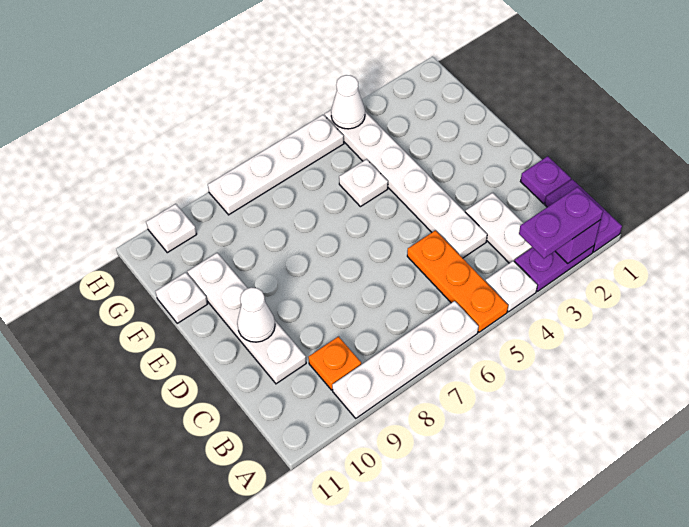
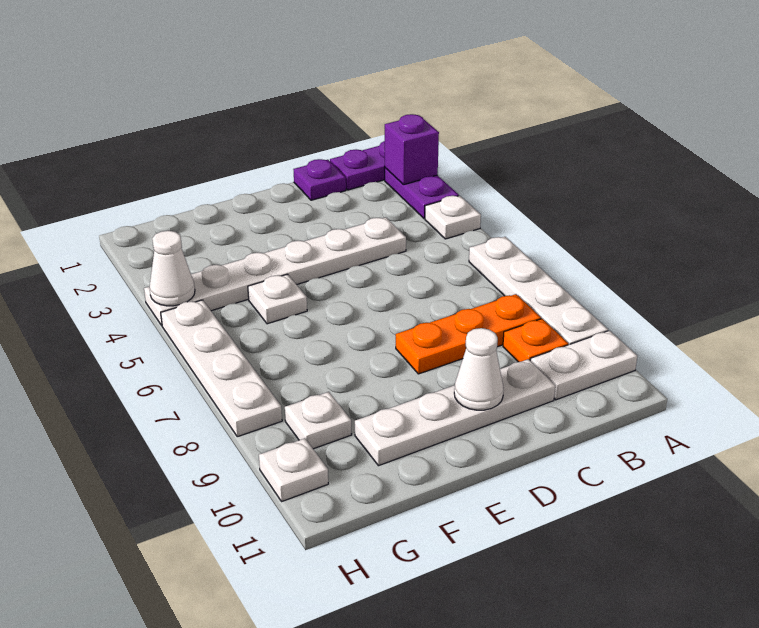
purple plate A2:A3 level 3 -> none
orange plate A5:C5 level 1 -> orange plate B8:D8 level 1
white plate B3:C3 level 1 -> white plate A10:B10 level 1
white plate F11 level 1 -> white plate G9 level 1

